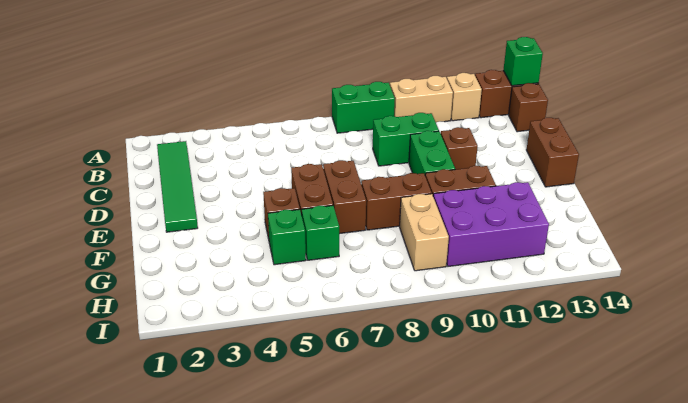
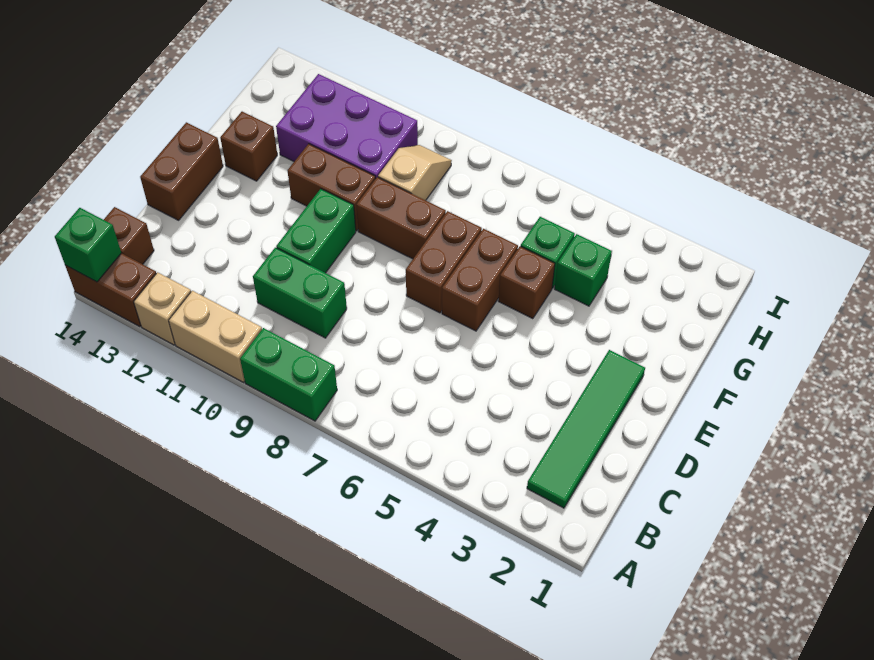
brown brick D11 level 1 -> brown brick F13 level 1
green brick G6 level 1 -> green brick G4 level 1
tan brick G9:H9 level 1 -> tan slope G9:H9 level 1 top G

